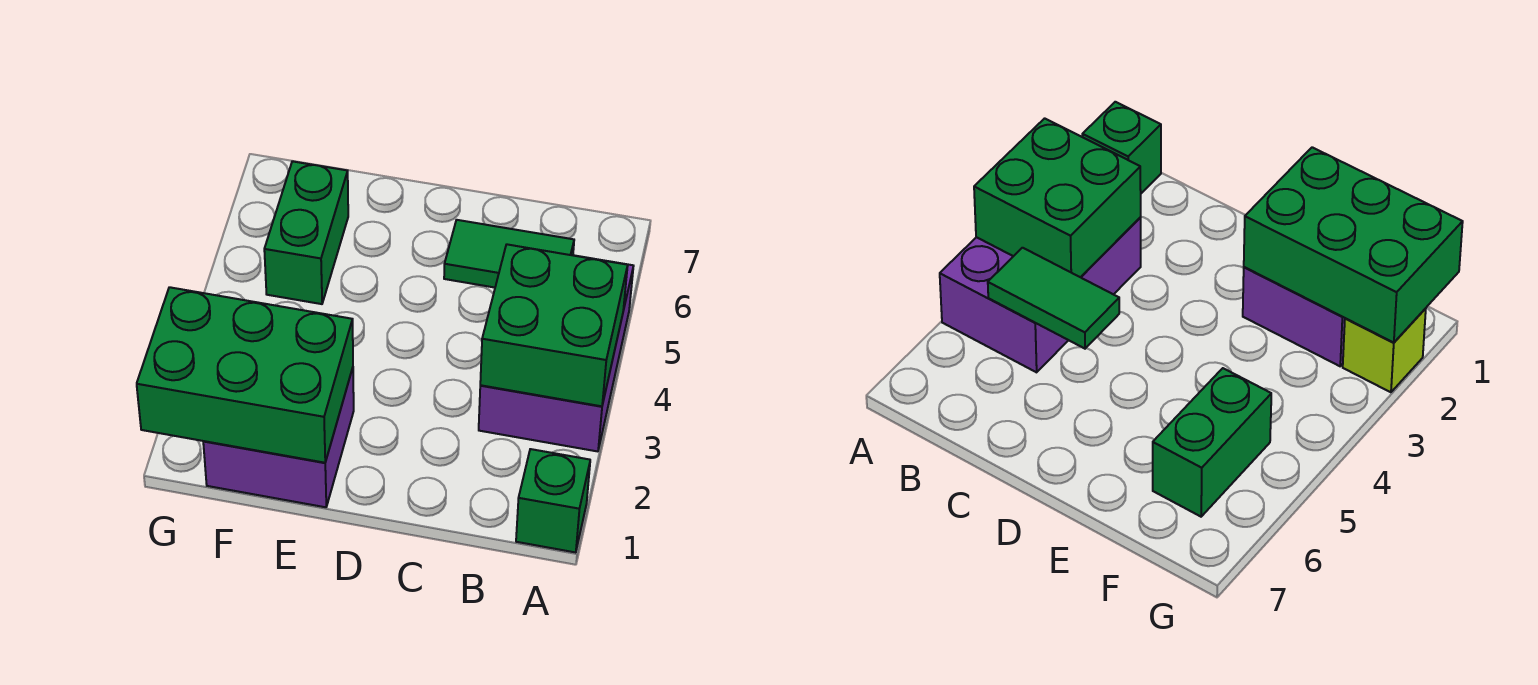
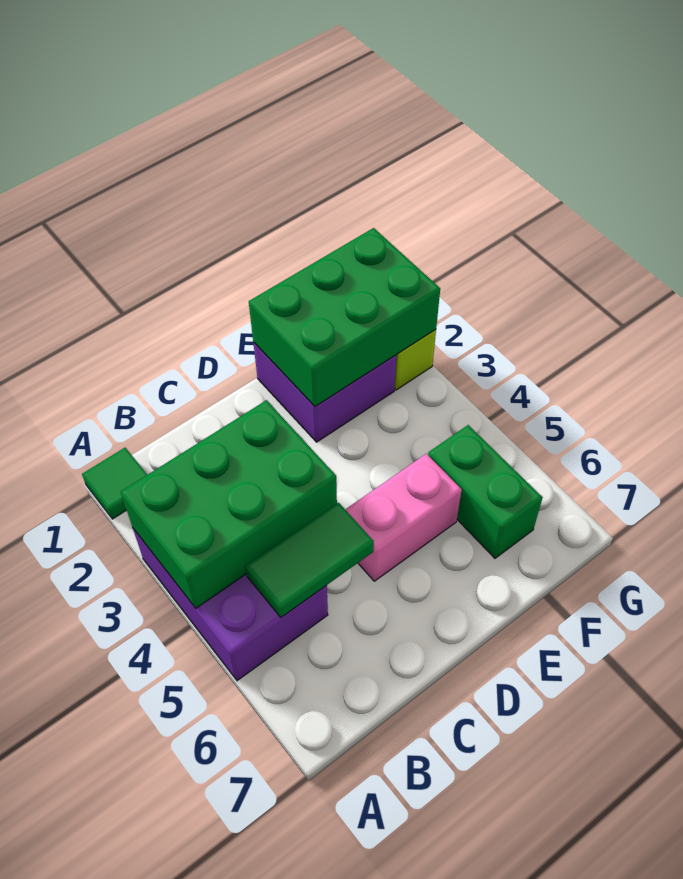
green brick A1 level 1 -> green tile A1 level 1
green brick A3:B4 level 2 -> green brick A3:C4 level 2
none -> pink brick D5:E5 level 1

